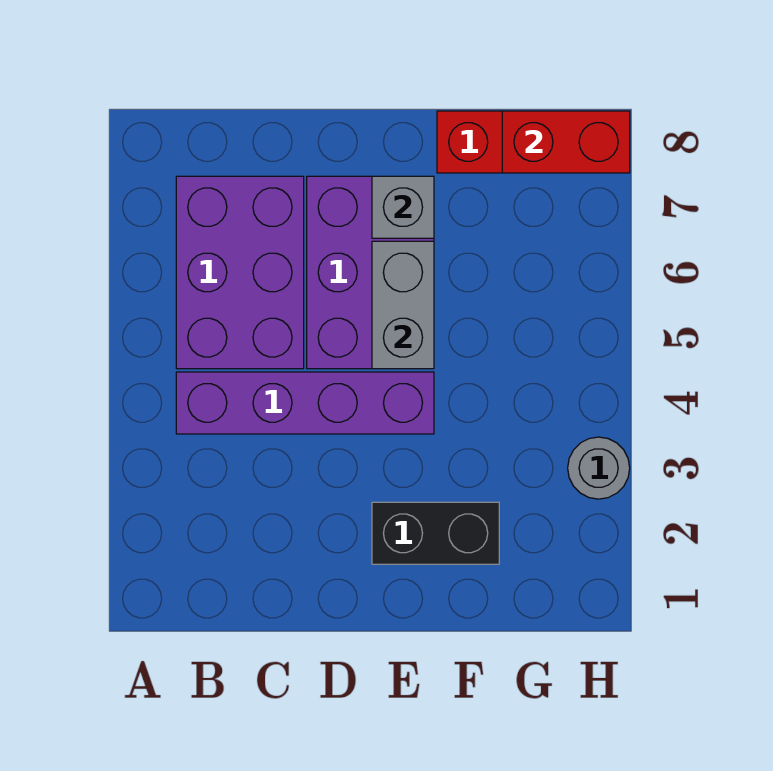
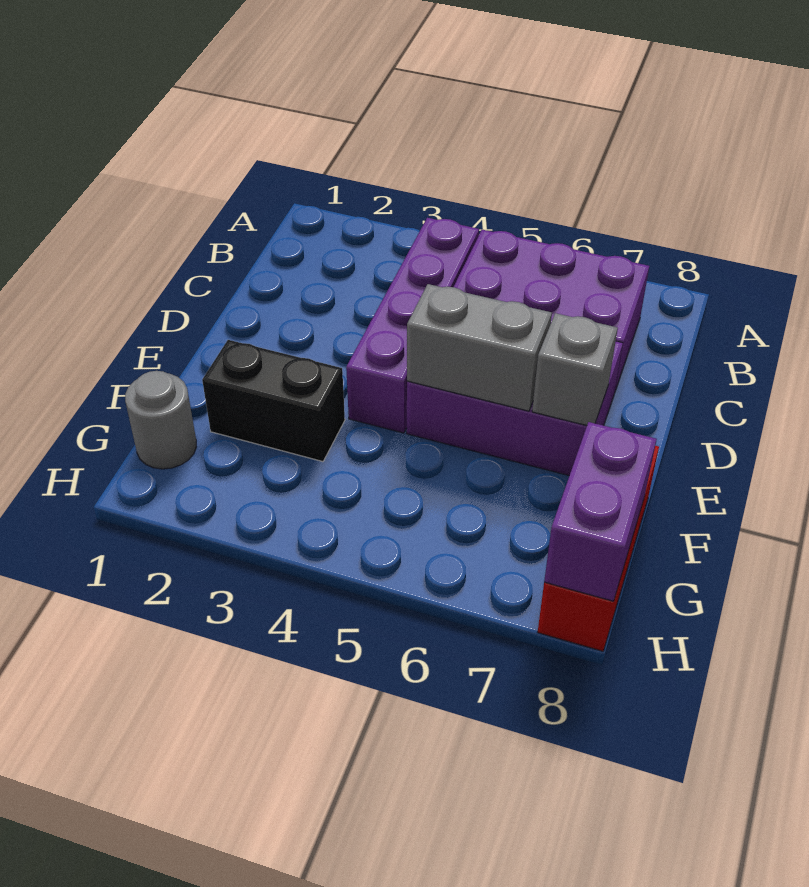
black brick E2:F2 level 1 -> black brick F2:F3 level 1
red brick G8:H8 level 2 -> purple brick G8:H8 level 2
grey round brick H3 level 1 -> grey round brick G1 level 1

